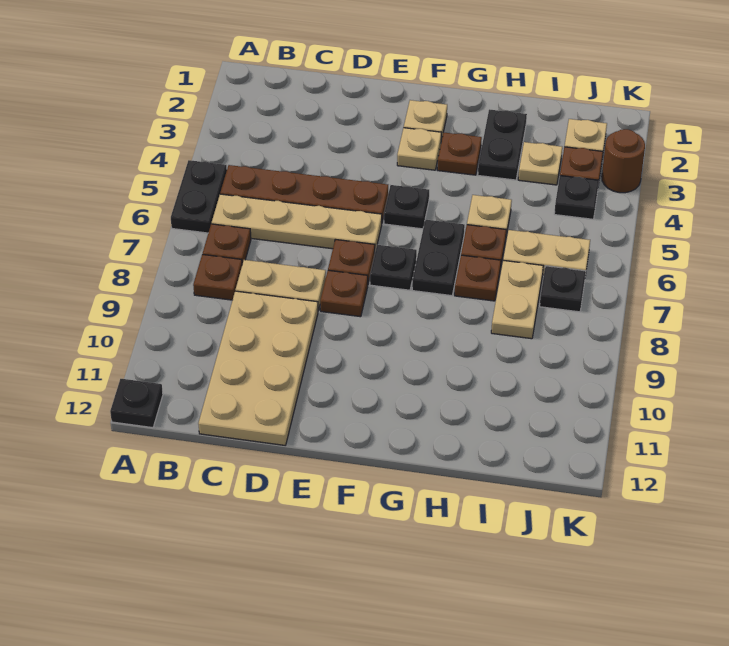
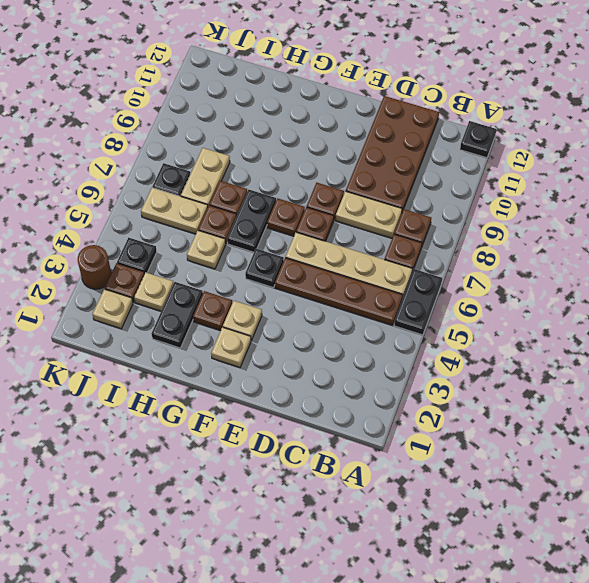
tan plate C9:D12 level 1 -> brown plate C9:D12 level 1
black plate F7 level 1 -> brown plate F7 level 1

